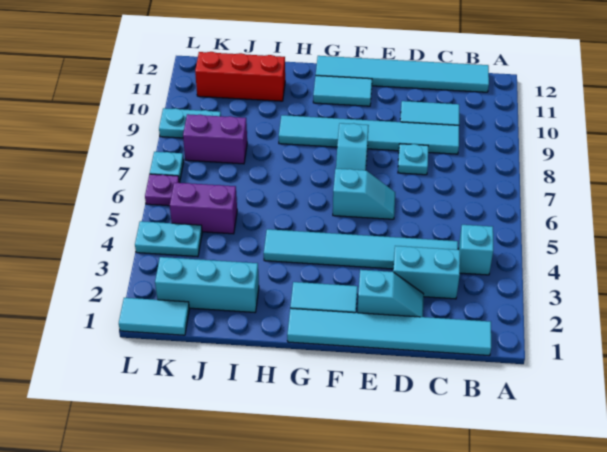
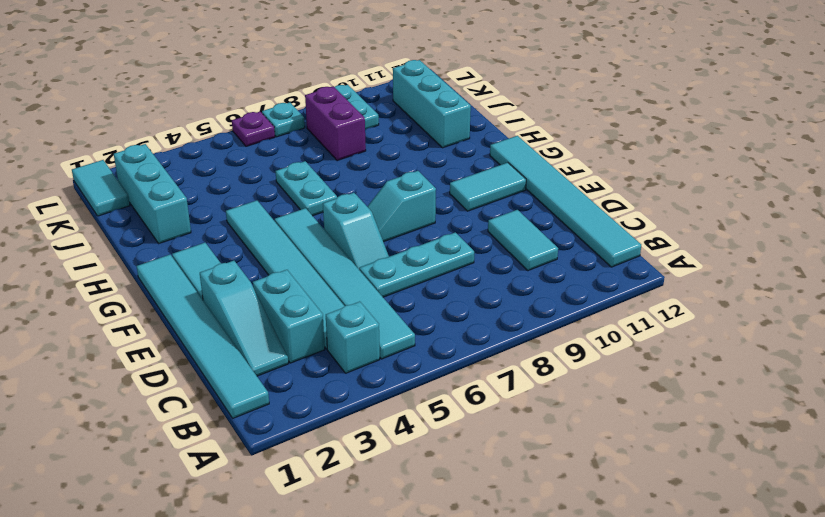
cyan tile C9:H9 level 1 -> cyan tile B5:G5 level 1
cyan slope D2:E2 level 1 top E -> cyan slope C2:E2 level 1 top E
cyan plate D8 level 1 -> cyan plate D6:D8 level 1
cyan tile F11:G11 level 1 -> cyan tile F10:F11 level 1
red brick I11:K11 level 1 -> cyan brick I11:K11 level 1
purple brick J5:K5 level 1 -> none
cyan plate K4:L4 level 1 -> cyan plate H6:I6 level 1

